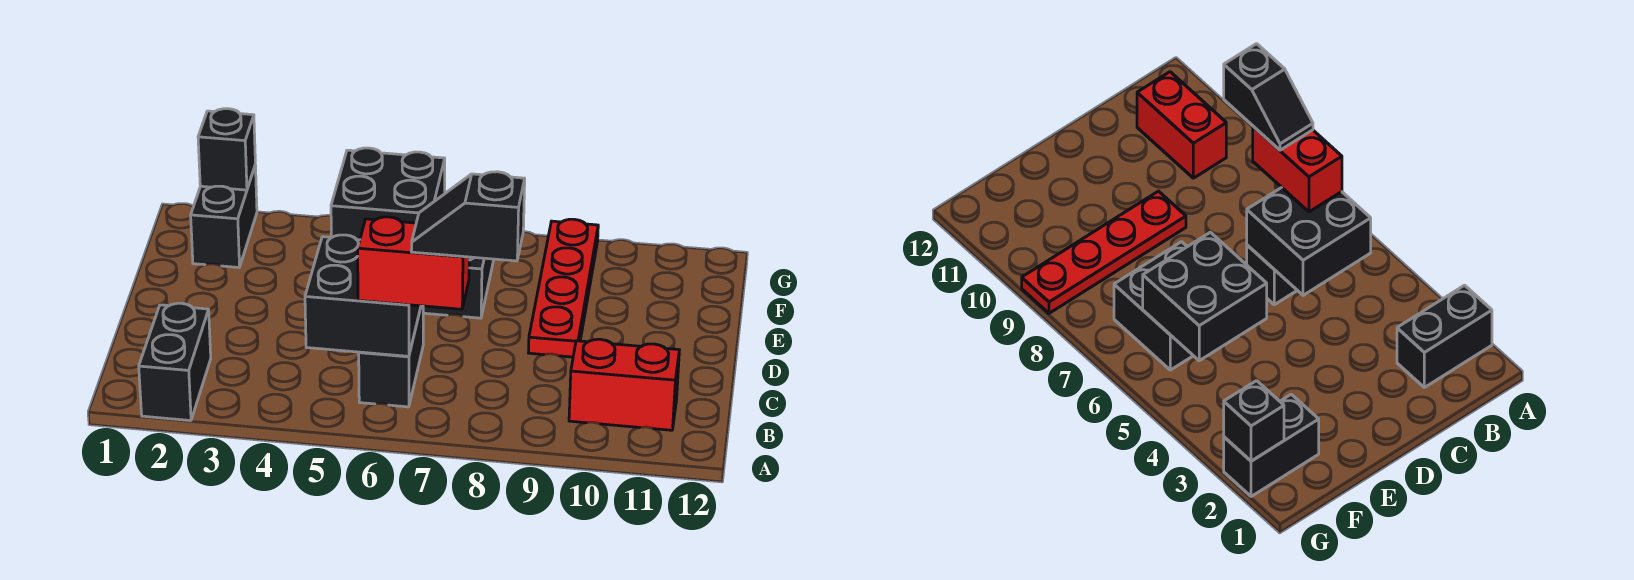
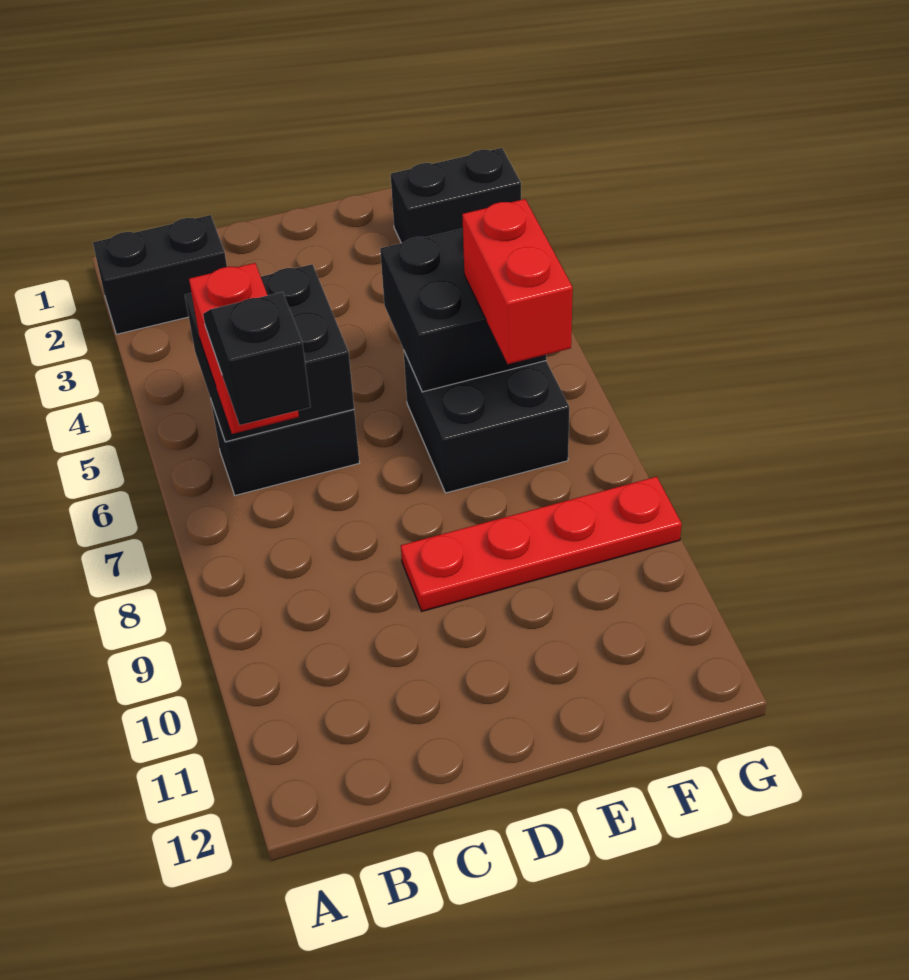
red brick B10:B11 level 1 -> red brick F6:F7 level 3
black brick G2 level 2 -> none

